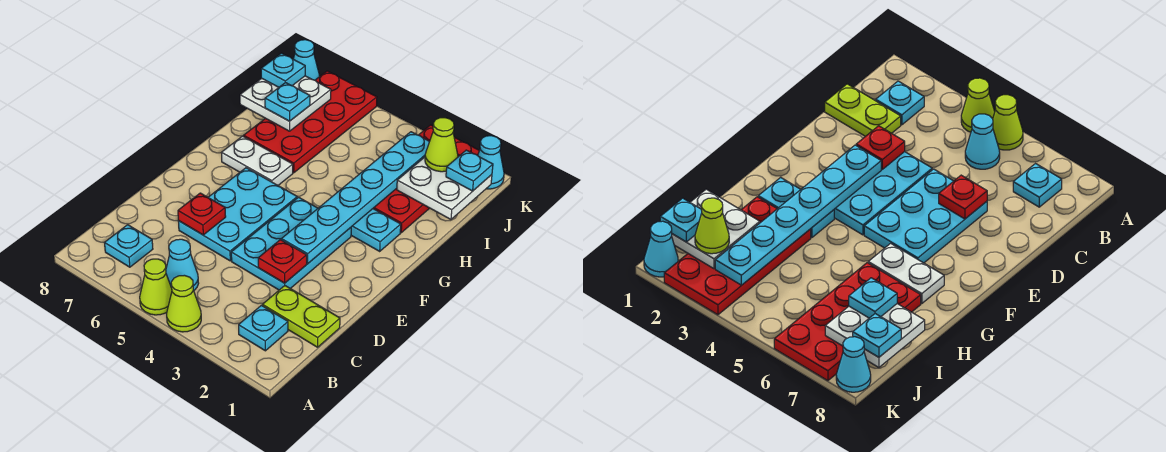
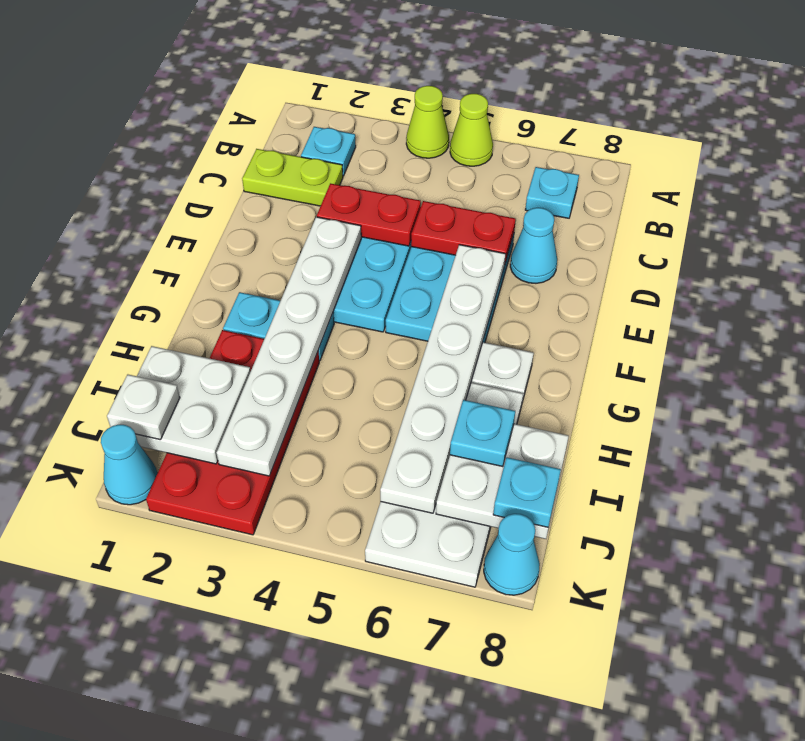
cyan cone B5 level 1 -> cyan cone D7 level 1
red plate D3 level 2 -> red plate D3:D4 level 2
red plate D6 level 2 -> red plate D5:D6 level 2
cyan plate E3:J3 level 2 -> white plate E3:J3 level 2
none -> white plate E6:J6 level 2
red plate H6:K7 level 1 -> white plate H6:K7 level 1
cyan plate J1 level 3 -> white plate J1 level 3
lime cone J2 level 3 -> none

